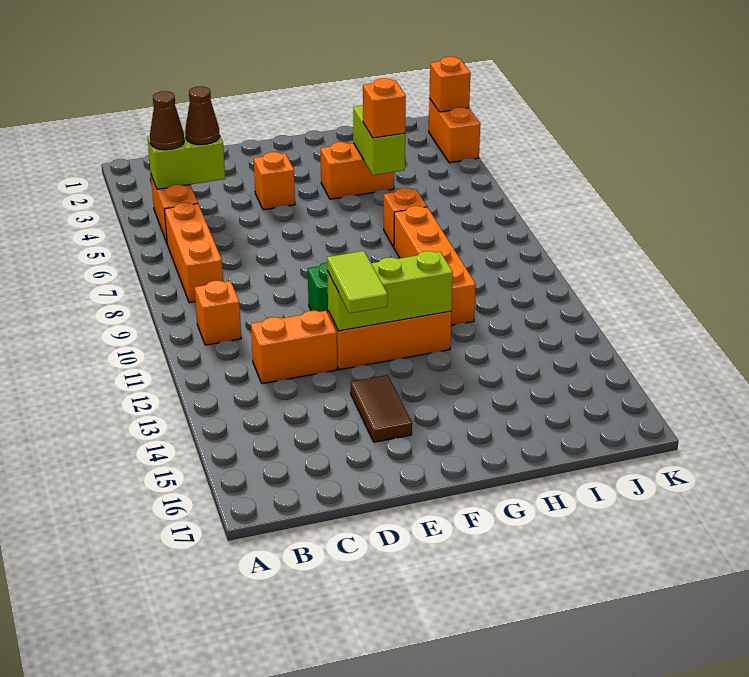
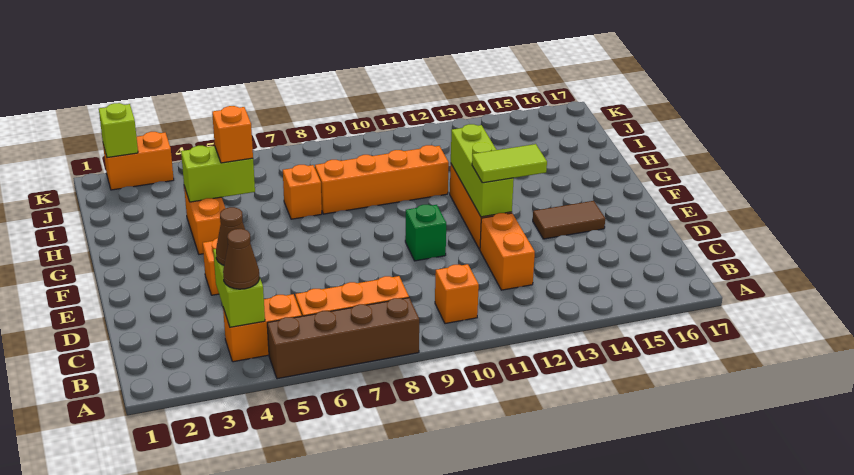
none -> brown brick A5:A8 level 1
orange brick K2 level 2 -> lime brick K2 level 2

